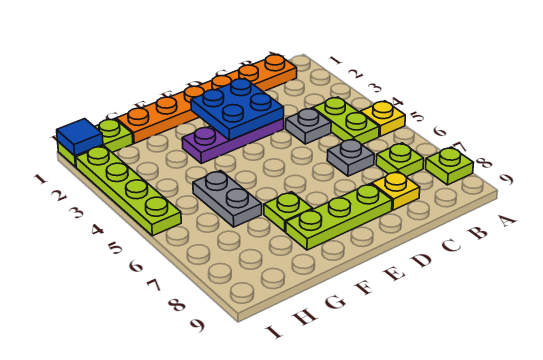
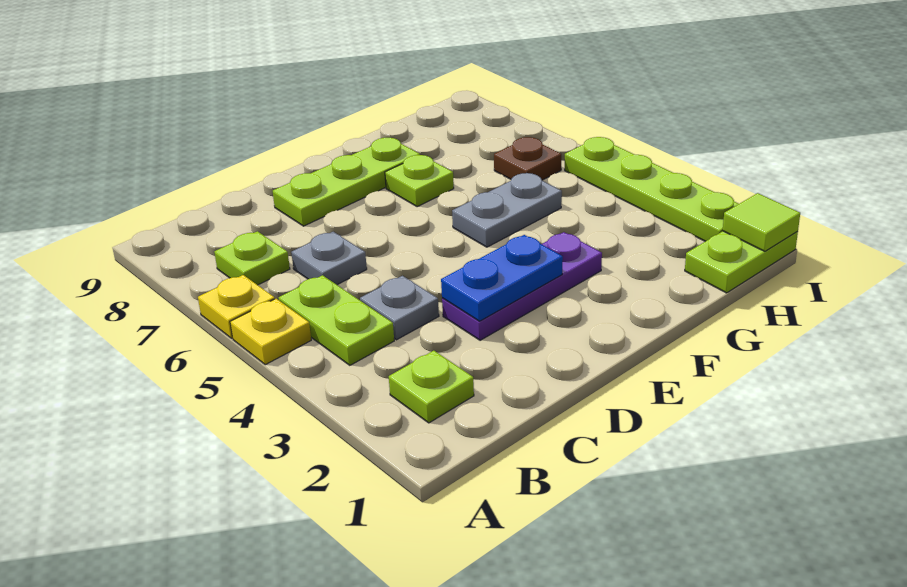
lime plate A8 level 1 -> lime plate B2 level 1
orange plate B1:G1 level 1 -> none
yellow plate C8 level 1 -> yellow plate A6 level 1
blue plate D2:E3 level 2 -> blue plate D3:E3 level 2
grey plate G5:G6 level 1 -> grey plate F5:G5 level 1
none -> brown plate H6 level 1
blue tile I1 level 2 -> lime tile I1 level 2

